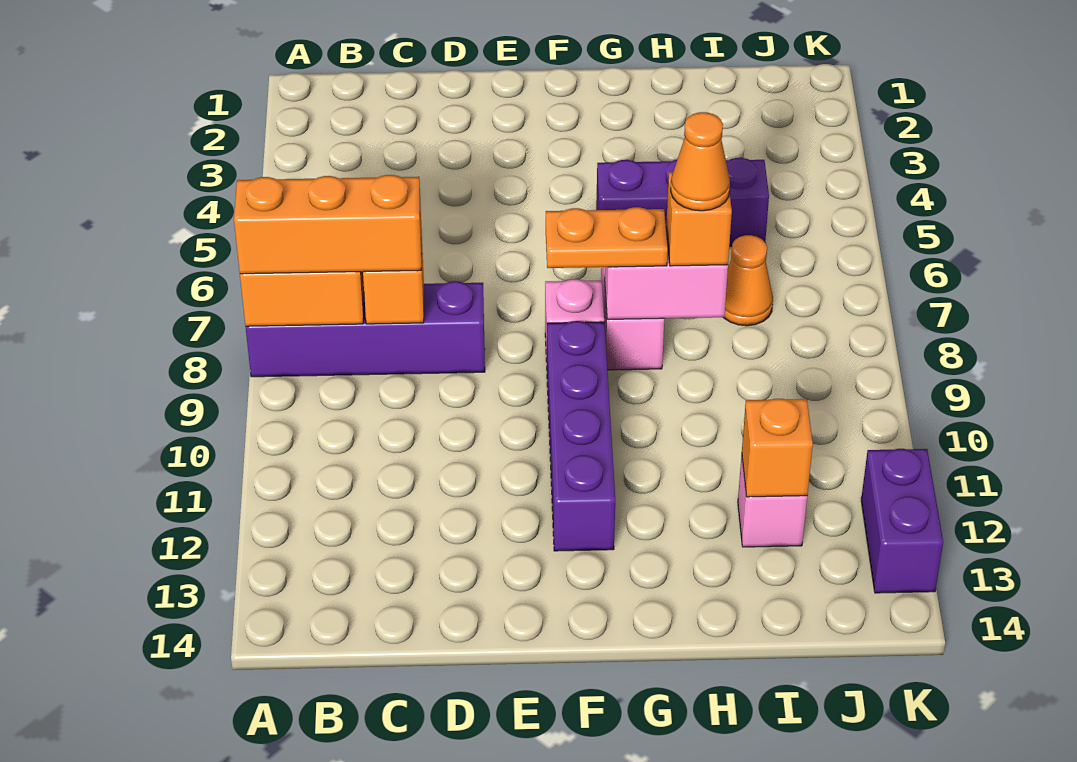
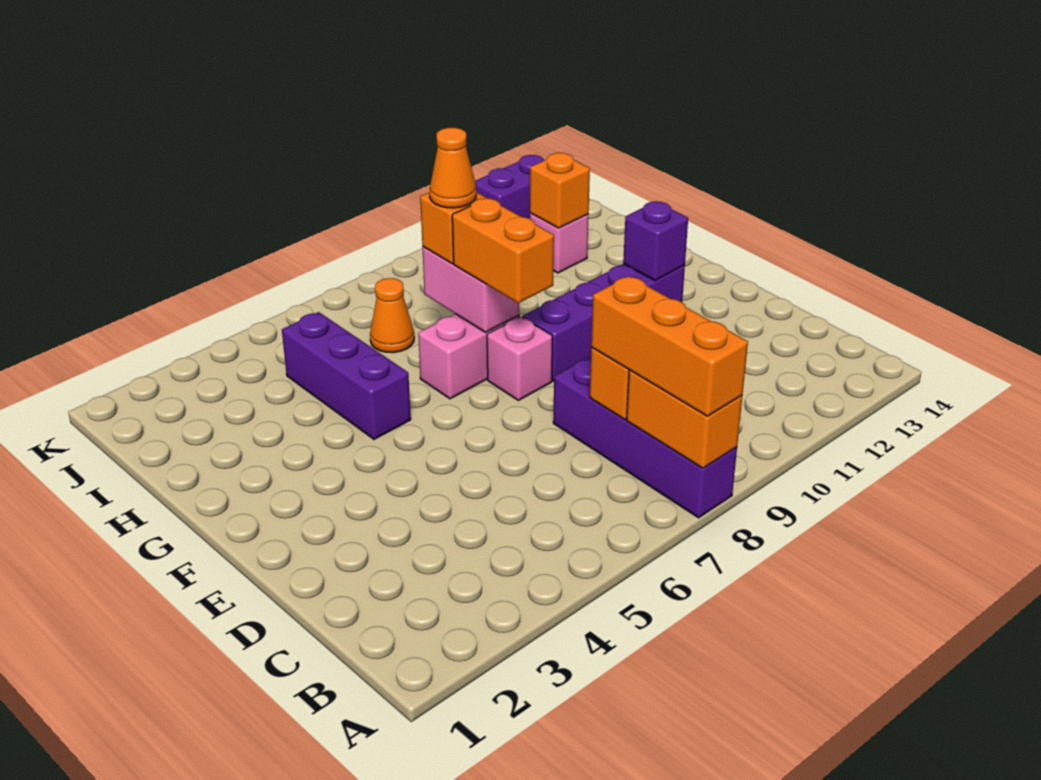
orange plate F8:G8 level 3 -> orange brick F8:G8 level 3
none -> purple brick F12 level 2

